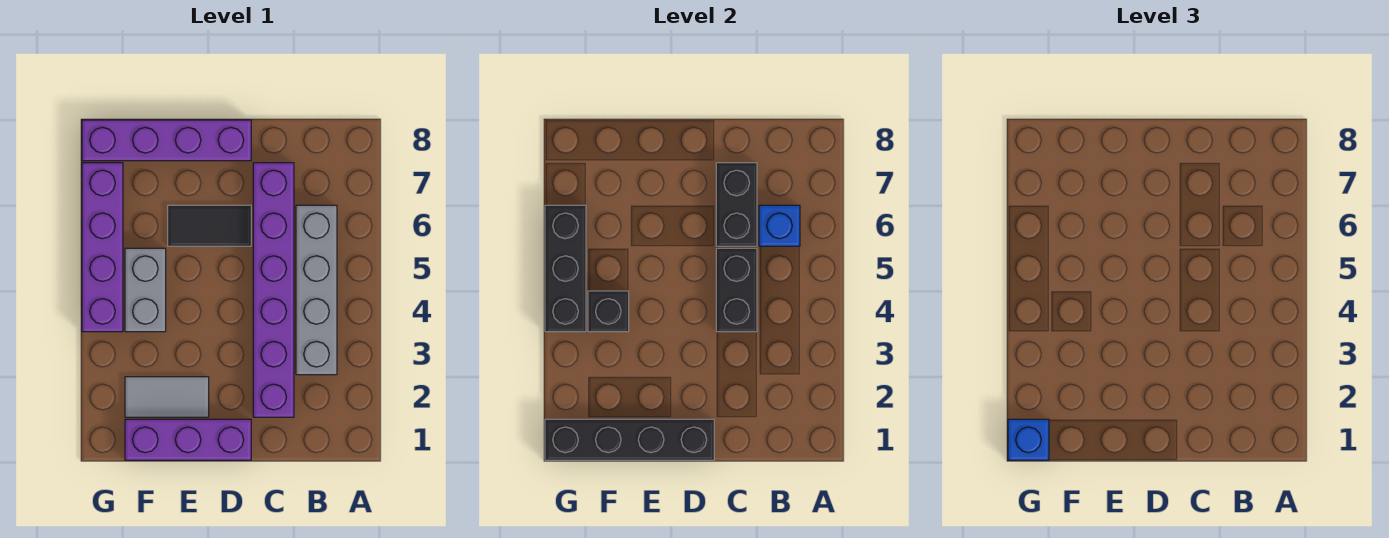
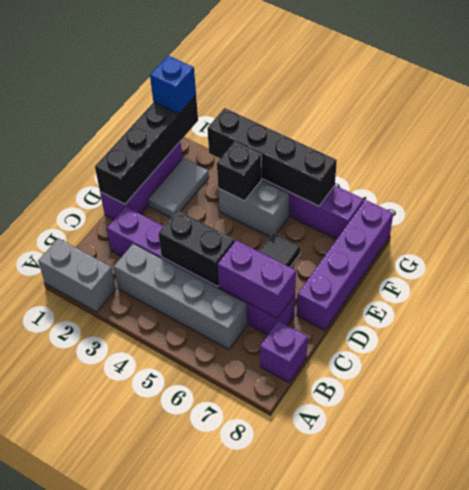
none -> grey brick A1:A2 level 1
blue brick B6 level 2 -> none
none -> purple brick B8 level 1
black brick C6:C7 level 2 -> purple brick C6:C7 level 2
black brick G4:G6 level 2 -> black brick G3:G6 level 2

